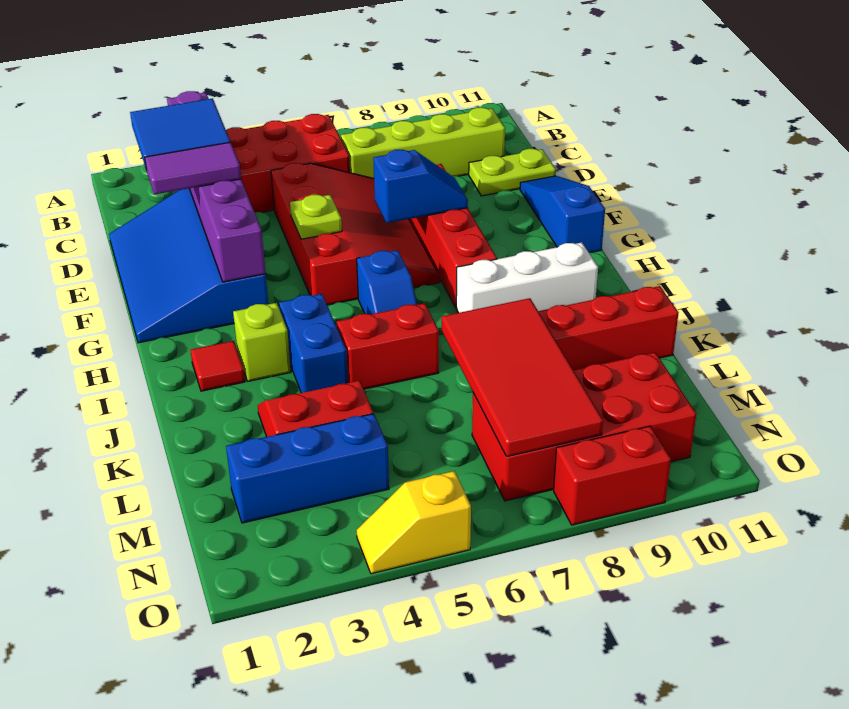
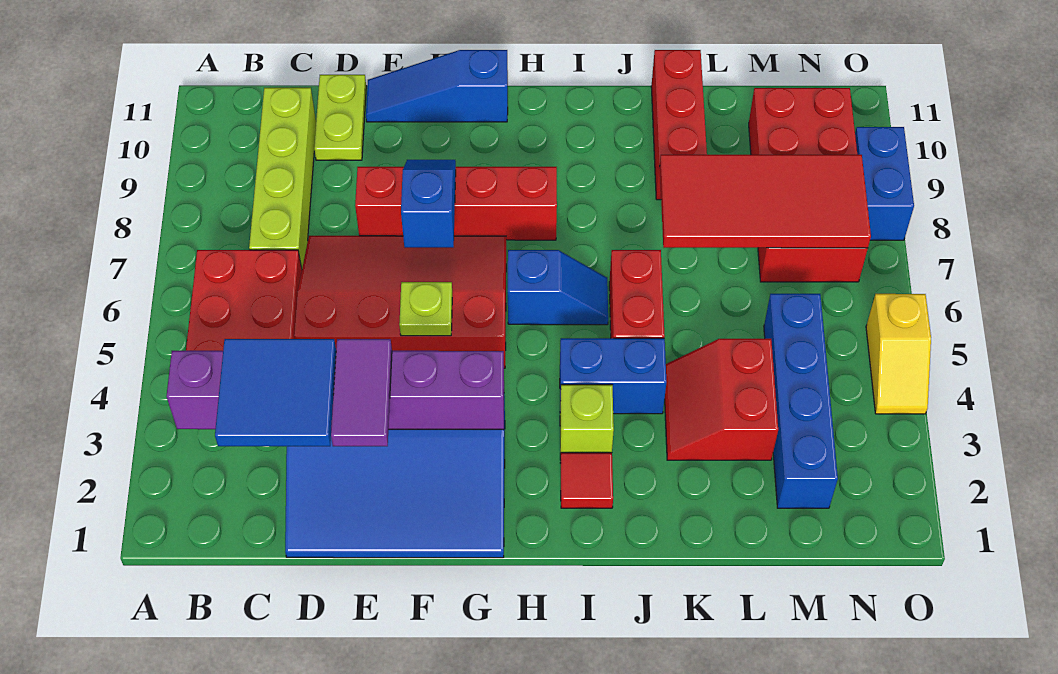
white brick I8:I10 level 1 -> none
blue brick M2:M4 level 1 -> blue brick M2:M5 level 1
red brick O8:O9 level 1 -> blue brick O8:O9 level 1

